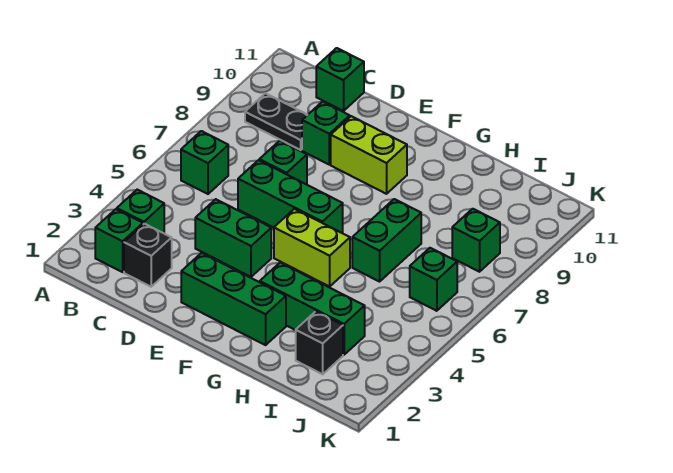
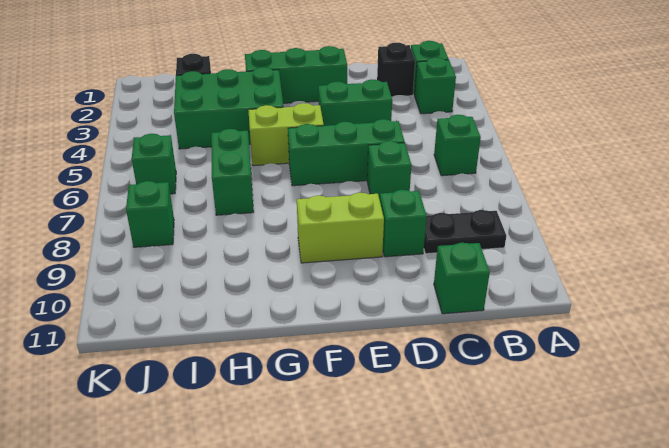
green brick G3:I3 level 1 -> green brick G3:I4 level 1

